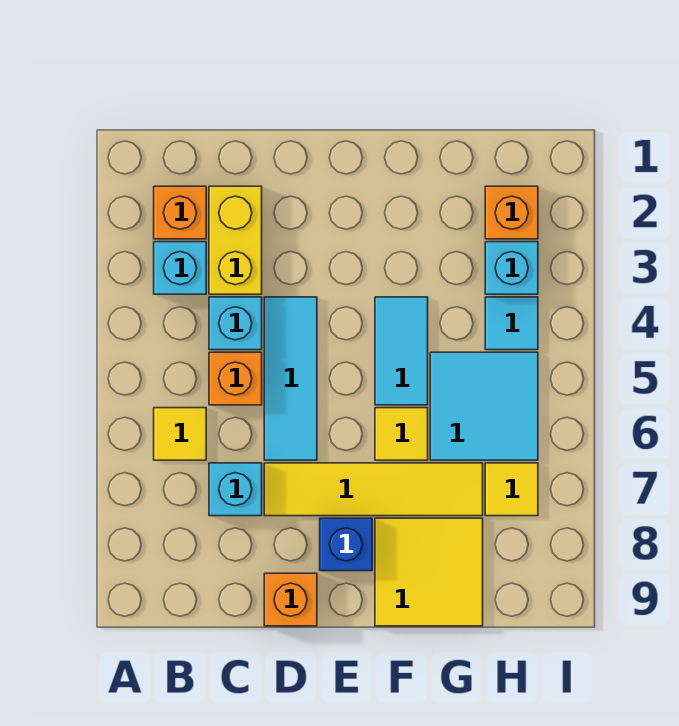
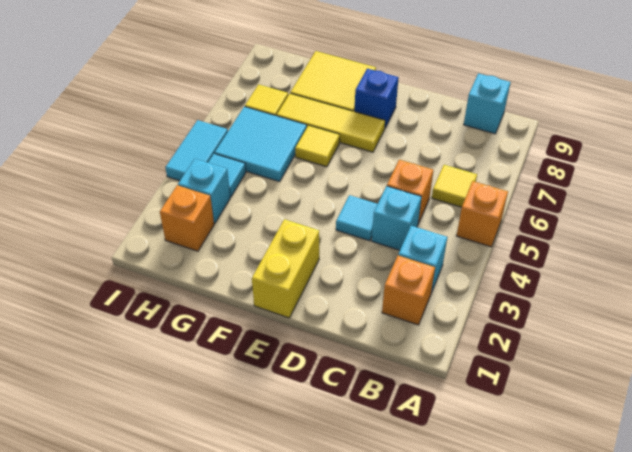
yellow brick C2:C3 level 1 -> yellow brick E1:E2 level 1
cyan brick C7 level 1 -> cyan brick B9 level 1
cyan tile D4:D6 level 1 -> cyan tile D4 level 1
yellow tile D7:G7 level 1 -> yellow tile E7:G7 level 1
orange brick D9 level 1 -> orange brick A5 level 1
cyan tile F4:F5 level 1 -> cyan tile I4:I5 level 1

